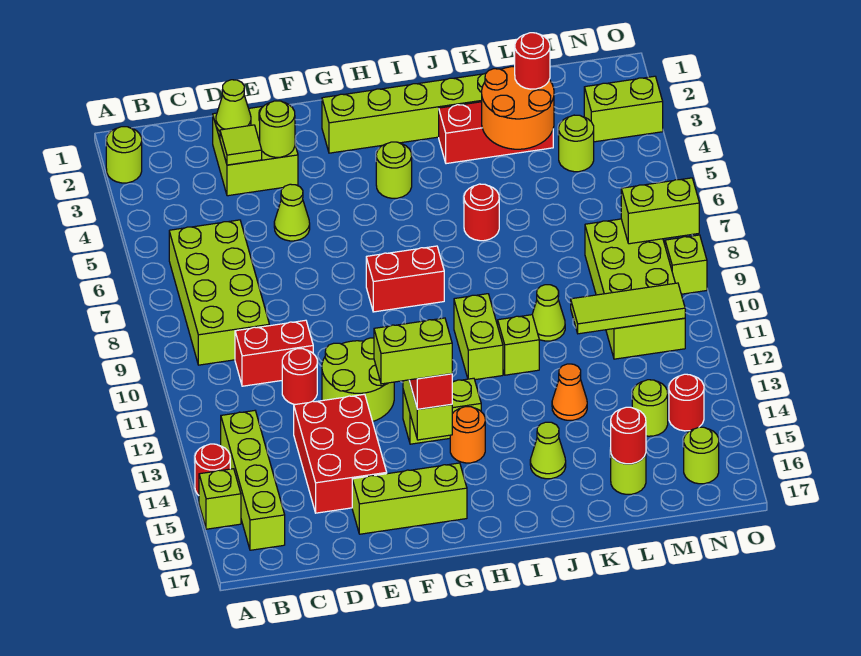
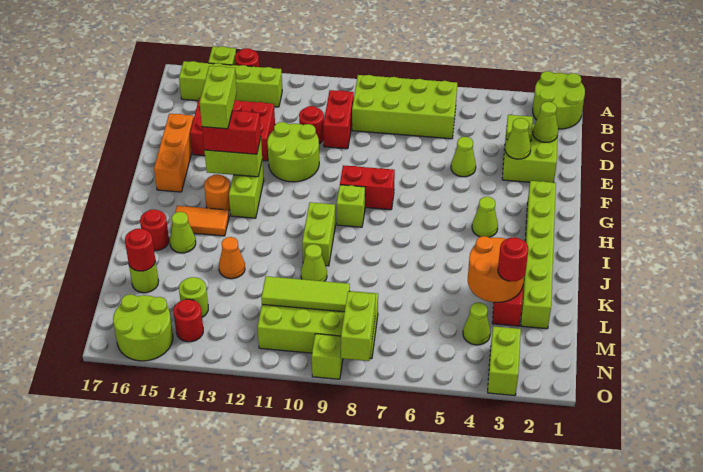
lime round brick A2 level 1 -> lime round brick A1:B2 level 1
lime round brick E3 level 2 -> lime cone E3 level 2
lime brick E16:G16 level 1 -> orange brick E16:G16 level 1
red brick G8:H8 level 1 -> red brick G8:G9 level 1
lime round brick H4 level 1 -> lime cone H4 level 1
lime brick I10:I11 level 1 -> lime brick I10:J10 level 1
none -> orange tile I14:I15 level 1
red round brick J6 level 1 -> red round brick J16 level 1
lime brick J11 level 1 -> lime brick H9 level 1
lime tile L11:N11 level 2 -> lime tile M9:M11 level 2
lime round brick M4 level 1 -> lime cone M4 level 1
lime round brick N16 level 1 -> lime round brick N15:O16 level 1

